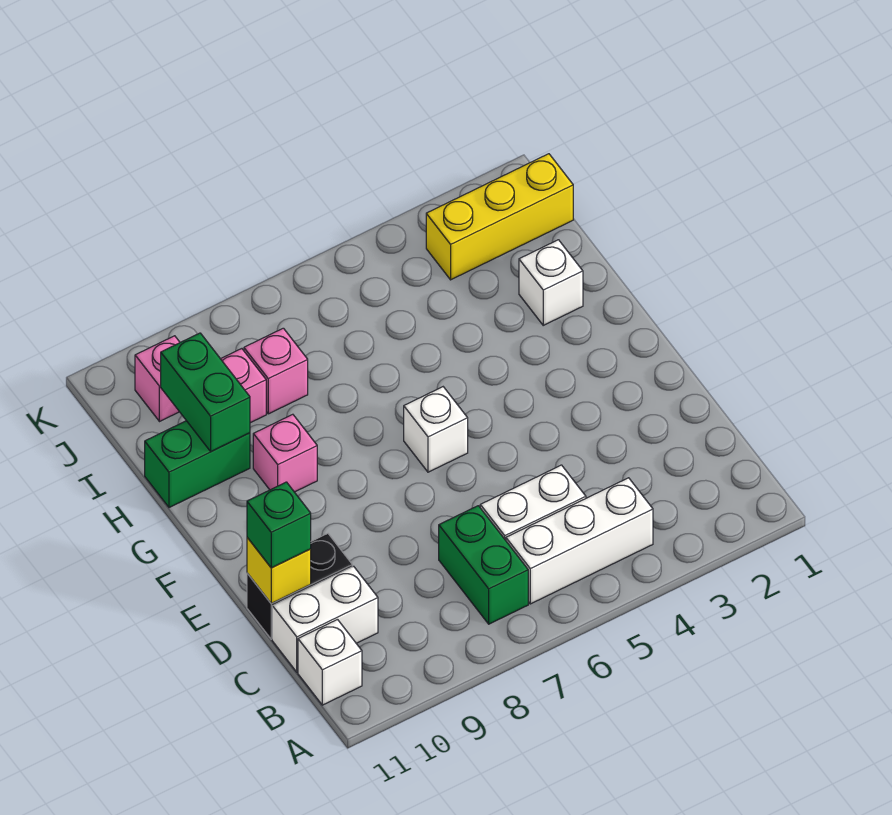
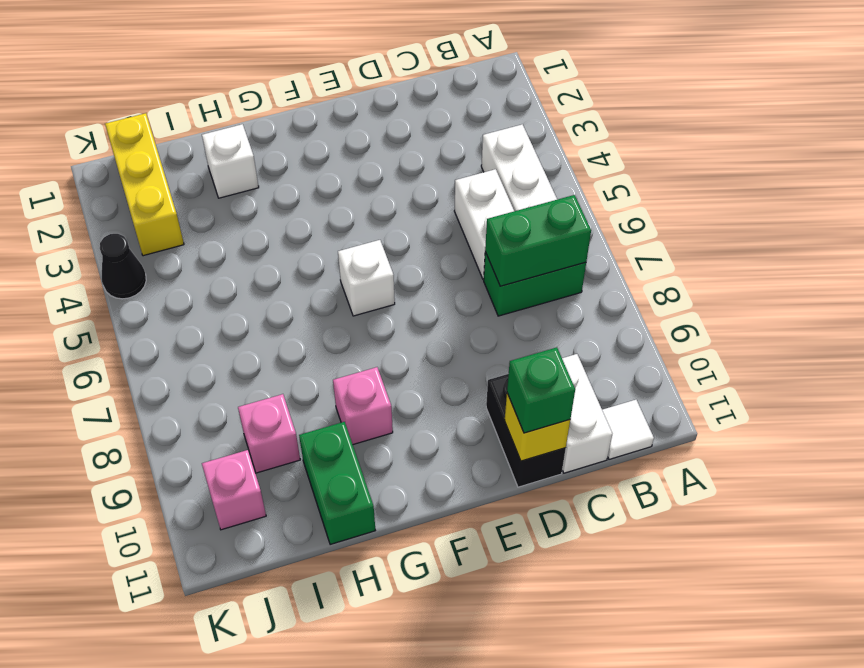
white brick B11 level 1 -> white tile B11 level 1
green brick H10:I10 level 2 -> green brick B7:C7 level 2
pink brick I8 level 1 -> none
none -> black cone K4 level 1

